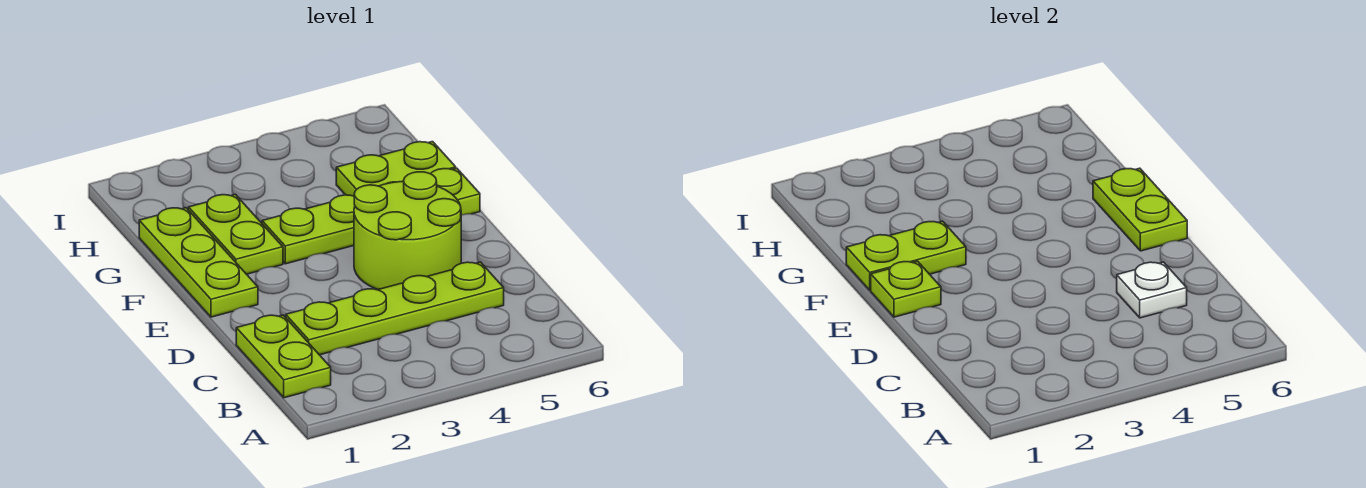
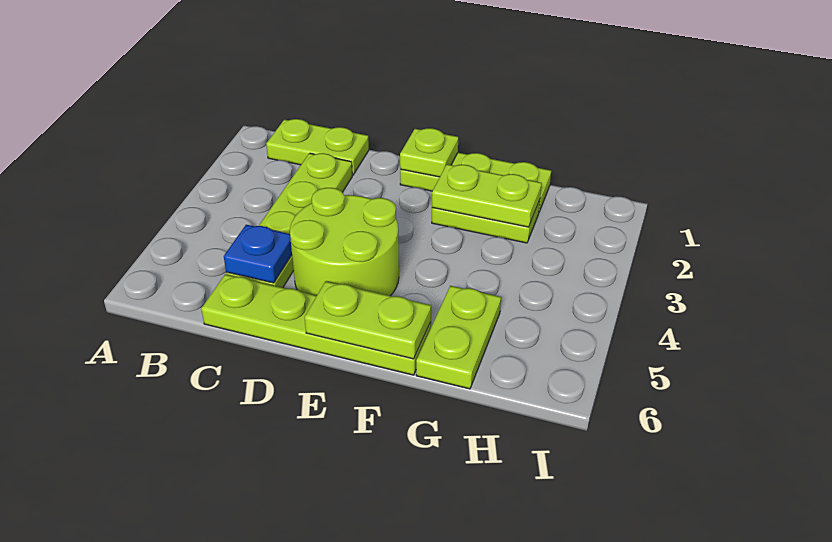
white plate C5 level 2 -> blue plate C5 level 2
lime plate F1:F2 level 2 -> lime plate F2:G2 level 2
lime plate F3:F6 level 1 -> lime plate C6:F6 level 1

